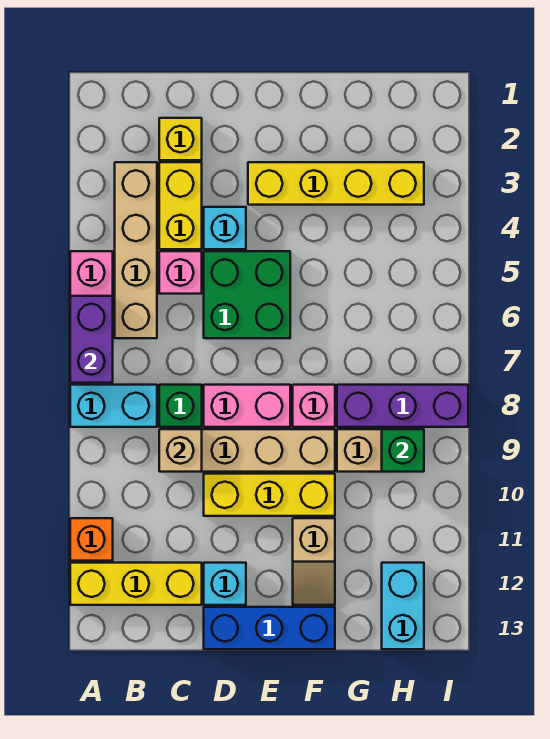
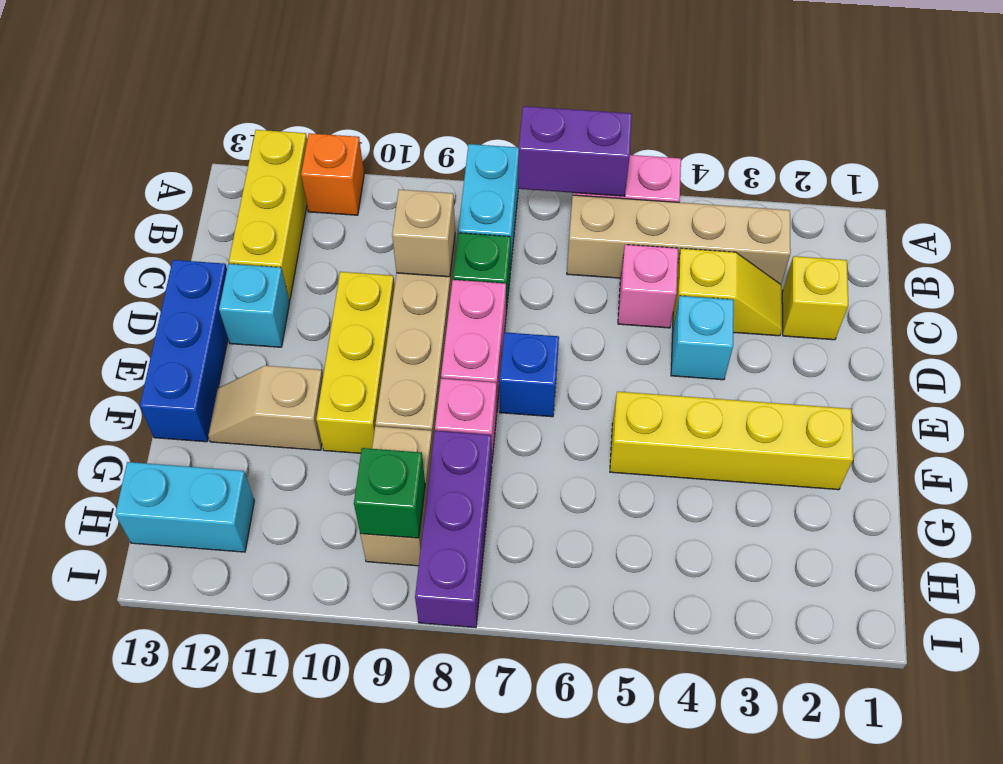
yellow brick C3:C4 level 1 -> yellow slope C3:C4 level 1 top 4
green brick D5:E6 level 1 -> none
yellow brick E3:H3 level 1 -> yellow brick F2:F5 level 1
none -> blue brick E7 level 1

